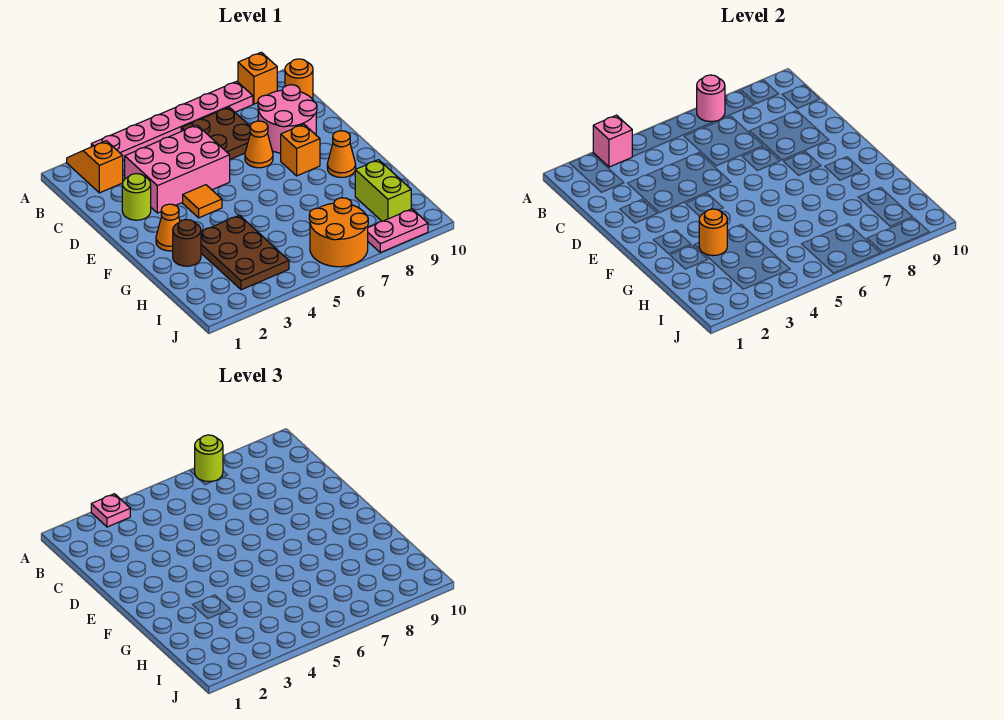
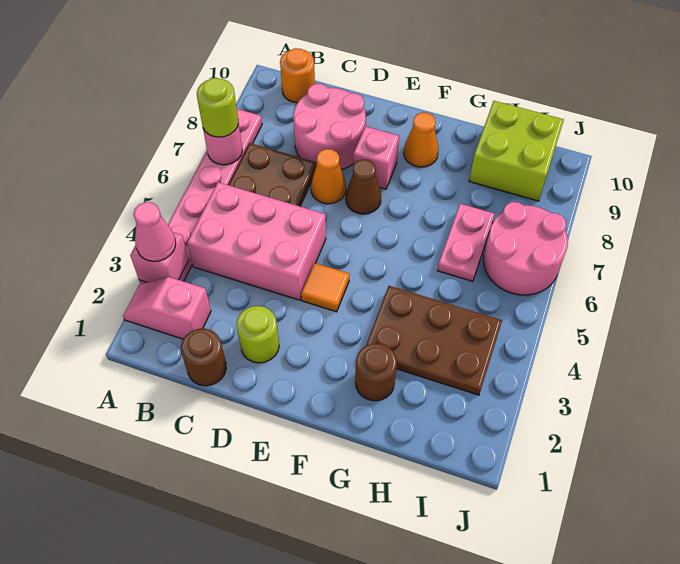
orange slope A2:B2 level 1 top B -> pink slope A2:B2 level 1 top B
pink plate A3 level 3 -> pink cone A3 level 3
orange brick A9 level 1 -> none
none -> brown round brick C1 level 1
pink brick C3:D5 level 1 -> pink brick B4:D5 level 1
none -> brown cone E7 level 1
orange brick E8 level 1 -> pink brick E8 level 1
orange cone F2 level 1 -> none
orange round brick G3 level 2 -> none
lime brick H9:I9 level 1 -> lime brick H9:I10 level 1
orange round brick I6:J7 level 1 -> pink round brick I6:J7 level 1
pink plate J8:J9 level 1 -> pink plate H6:H7 level 1

